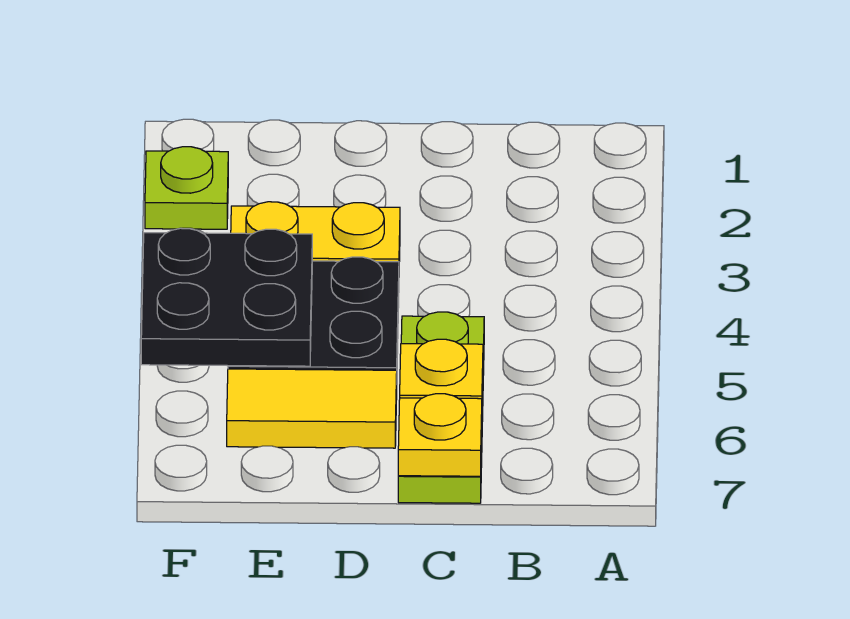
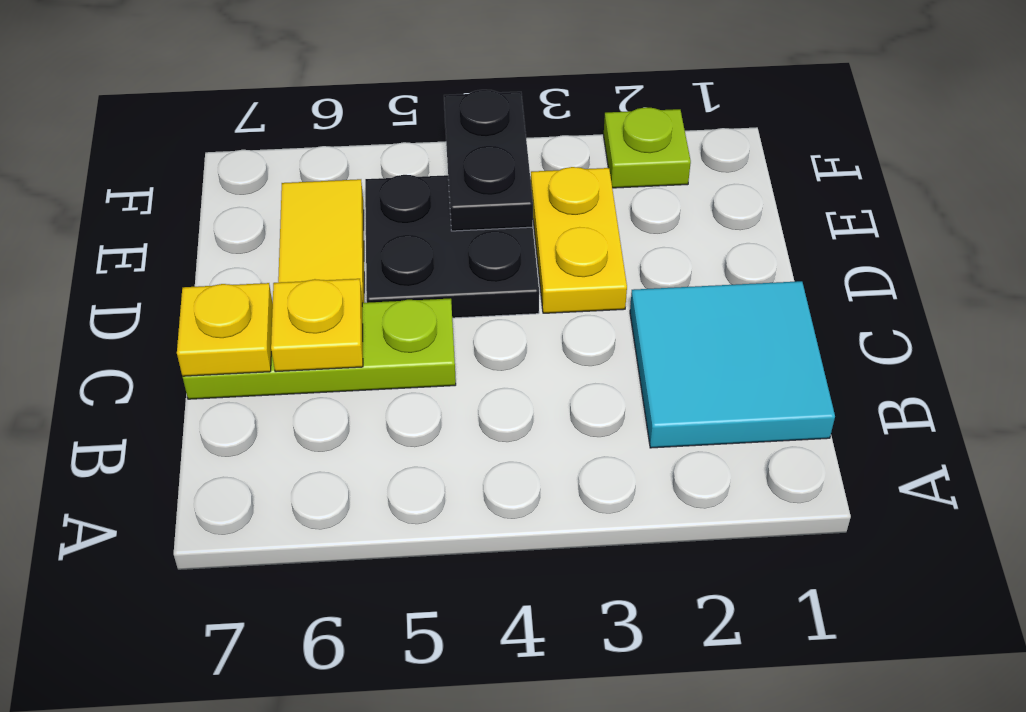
none -> cyan tile B1:C2 level 1
black plate E4:F5 level 2 -> black plate E4:F4 level 2

